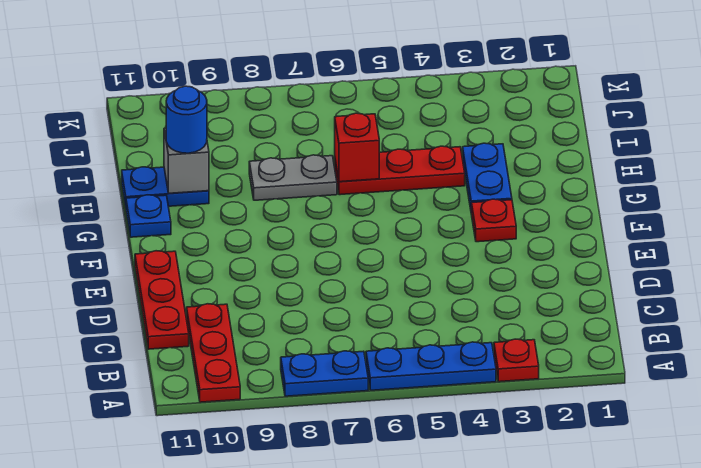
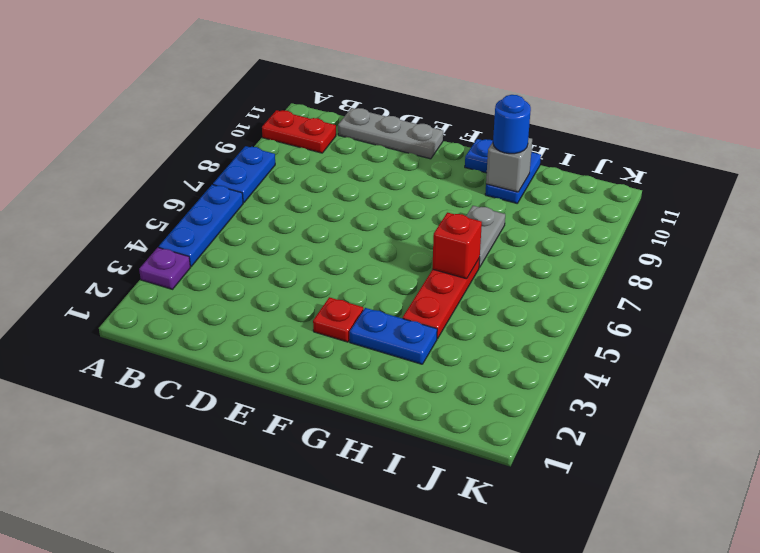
red plate A3 level 1 -> purple plate A3 level 1
red plate A10:C10 level 1 -> red plate A10:B10 level 1
red plate C11:E11 level 1 -> grey plate C11:E11 level 1

